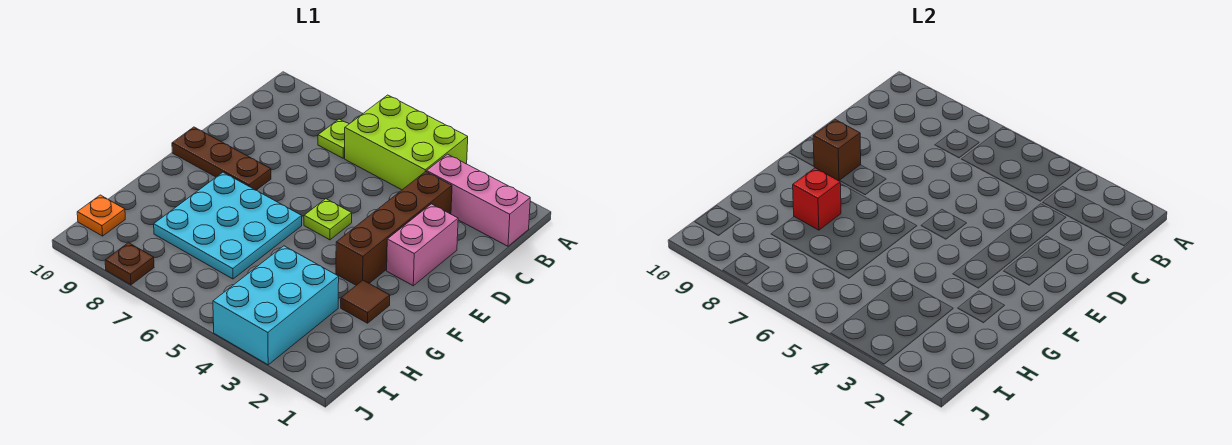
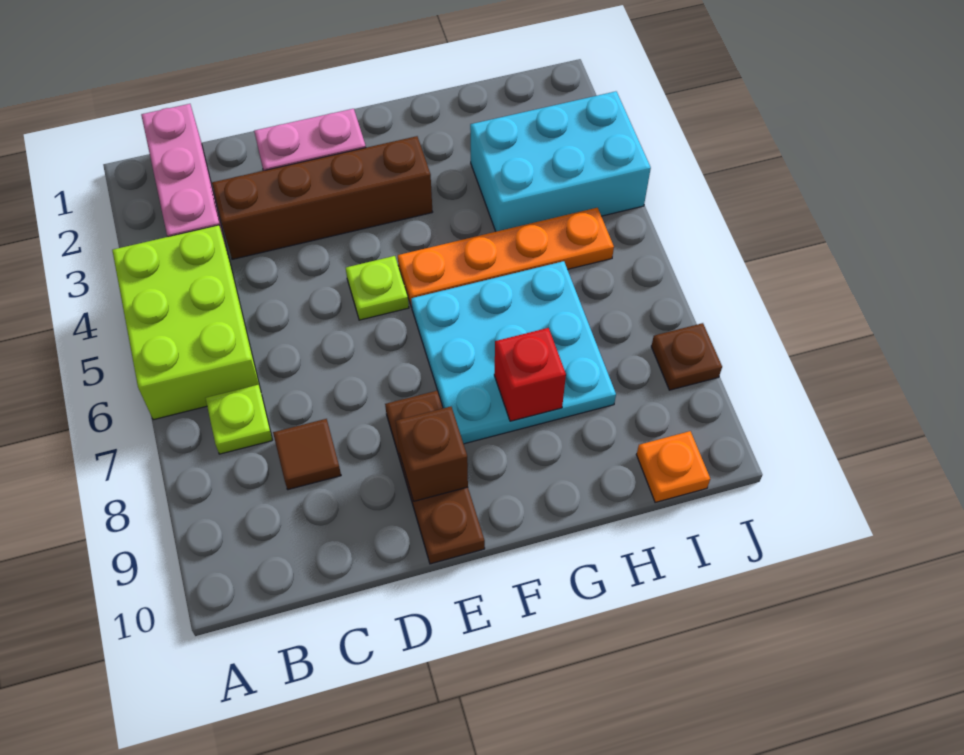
none -> orange plate F5:I5 level 1
brown tile G2 level 1 -> brown tile C8 level 1

